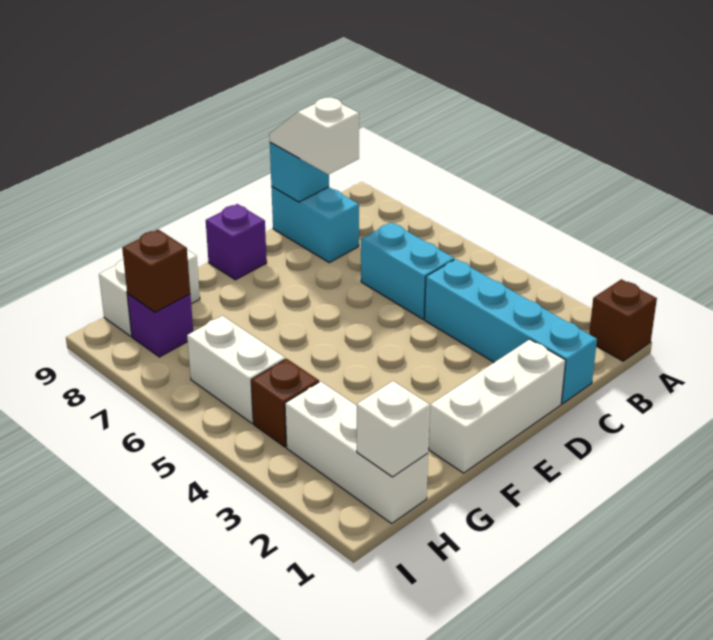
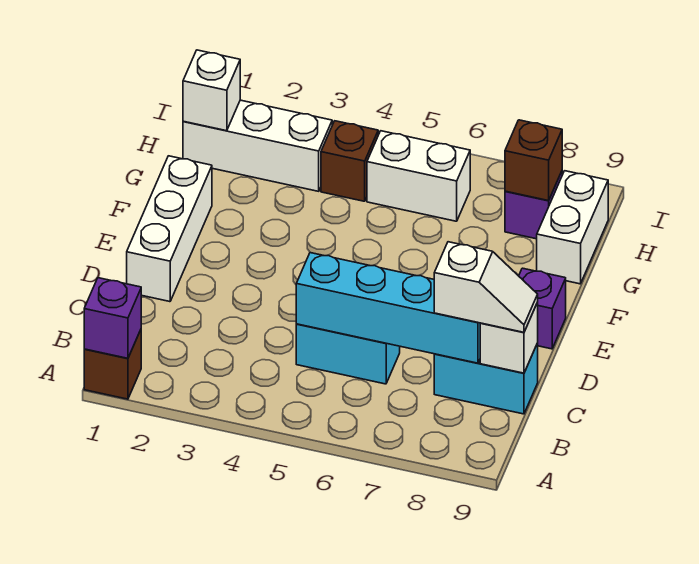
none -> purple brick A1 level 2
cyan brick C1:C4 level 1 -> cyan brick C5:C8 level 2
cyan brick C9 level 2 -> white brick C9 level 2

